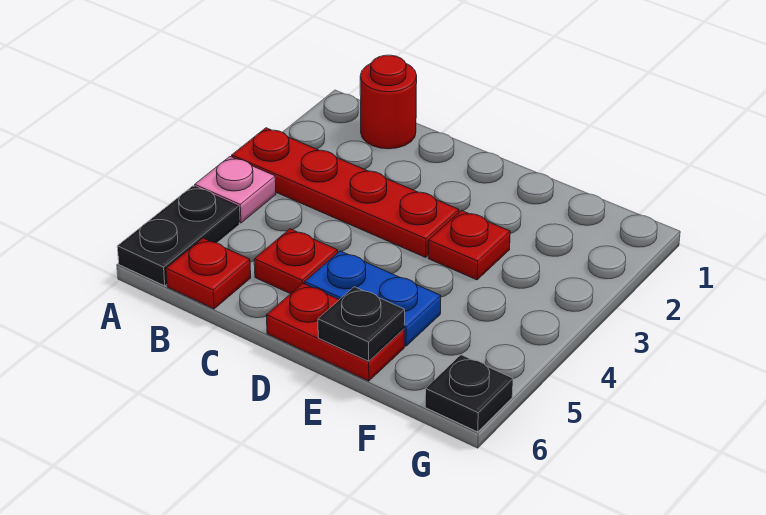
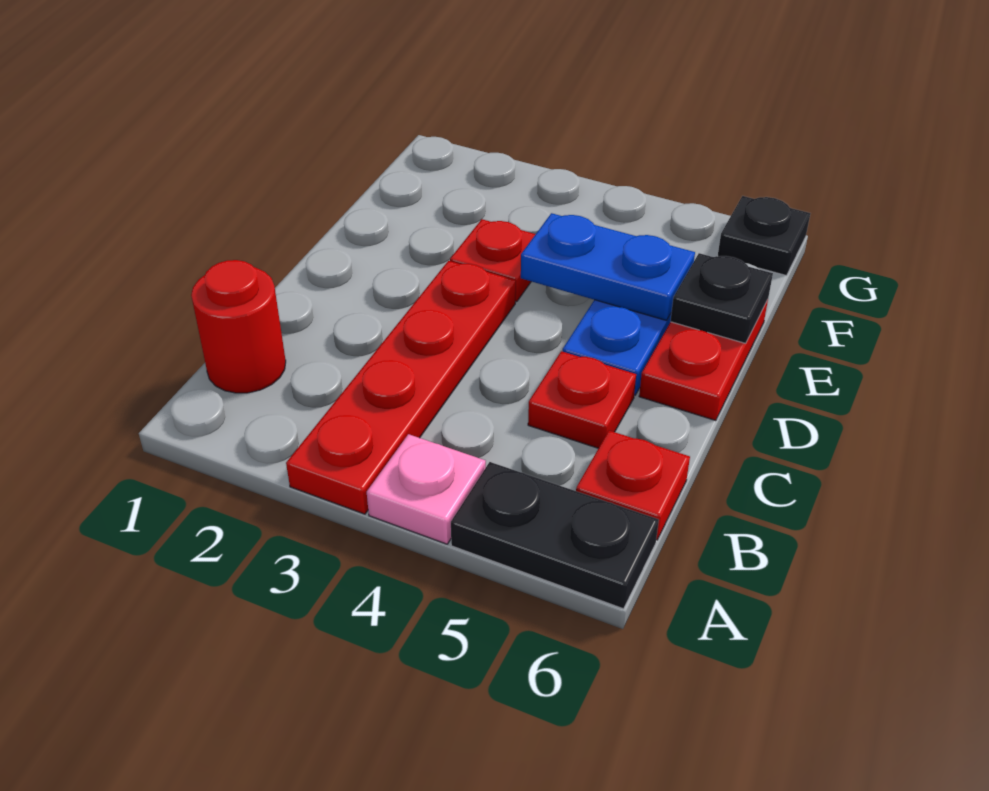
none -> blue plate E4:E5 level 2

